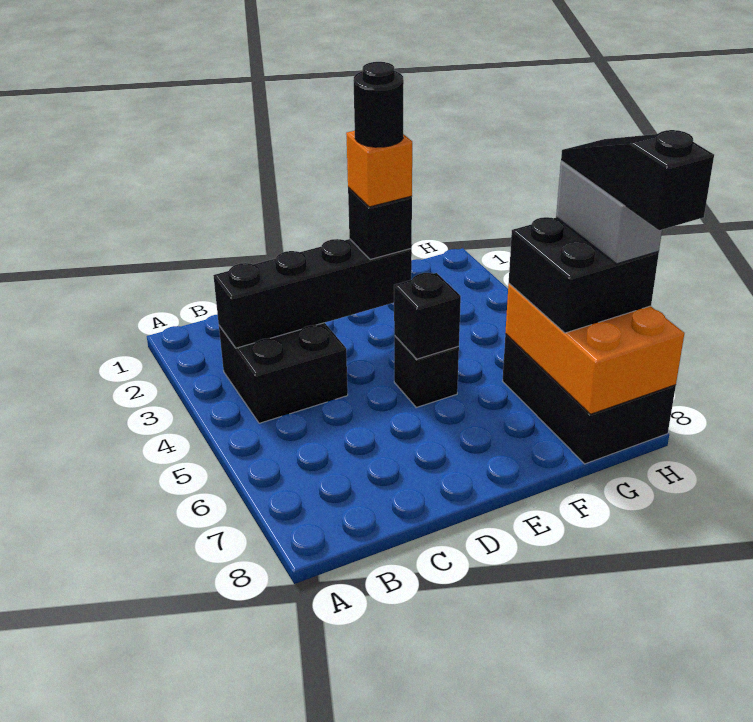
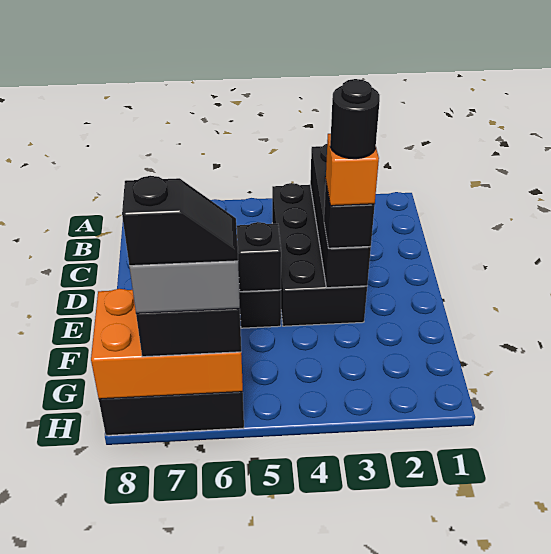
black brick B3:C4 level 1 -> black brick B3:E4 level 1
black slope H6:H8 level 5 top 8 -> black slope H6:H7 level 5 top 7

